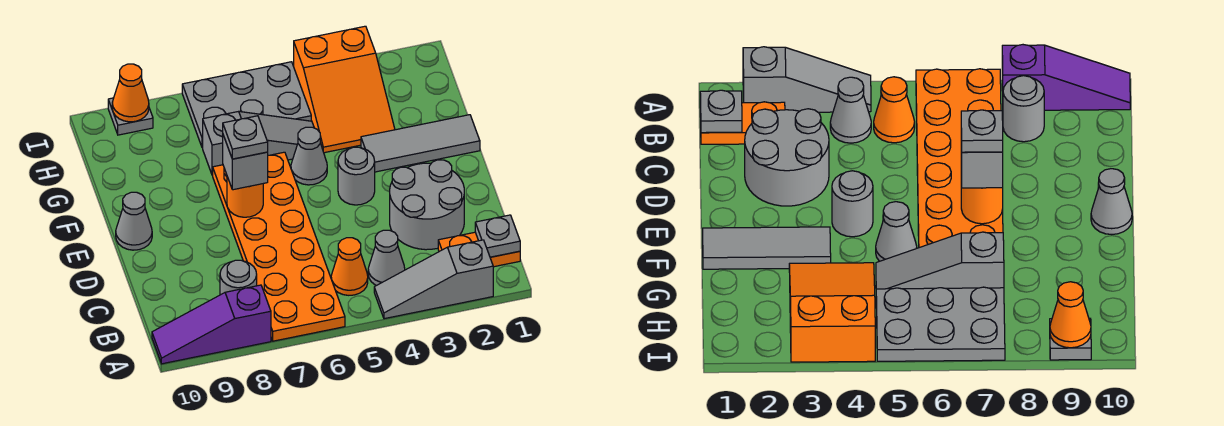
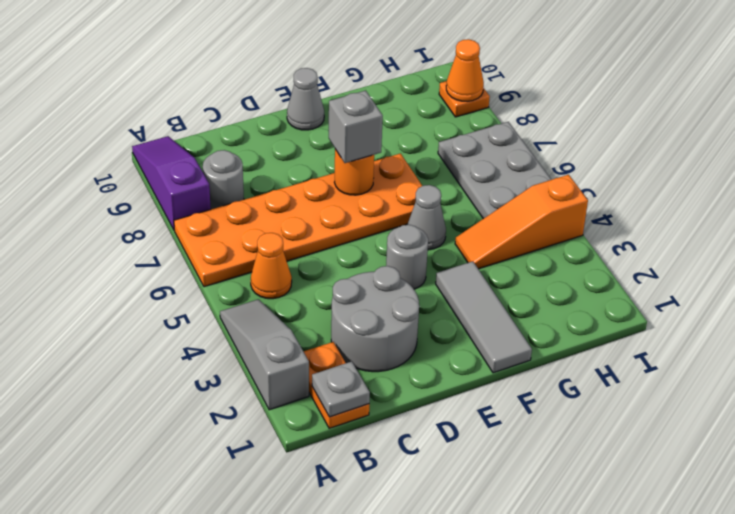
grey cone B4 level 1 -> none
grey plate E7 level 4 -> none
orange slope G3:I4 level 1 top I -> orange slope G4:I4 level 1 top I
grey slope G5:G7 level 1 top 7 -> none
grey plate I9 level 1 -> orange plate I9 level 1

